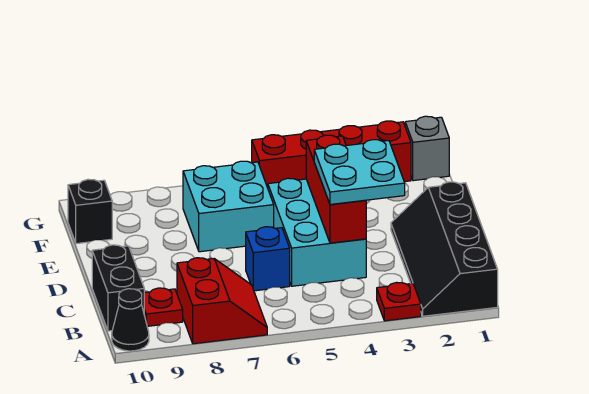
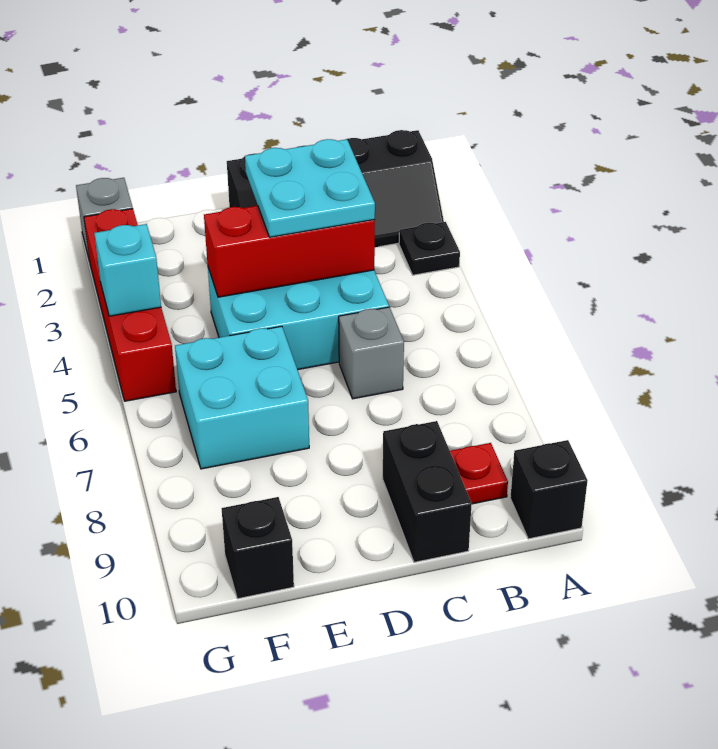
red plate A3 level 1 -> black plate A3 level 1
red slope A7:B8 level 1 top 8 -> none
black cone A10 level 1 -> black brick A10 level 1
black brick B10:C10 level 1 -> black brick C9:C10 level 1
blue brick C6 level 1 -> grey brick C6 level 1
none -> cyan brick G4 level 2

